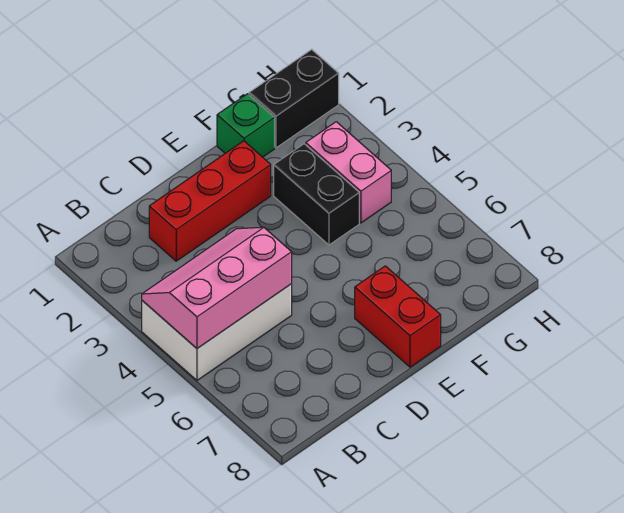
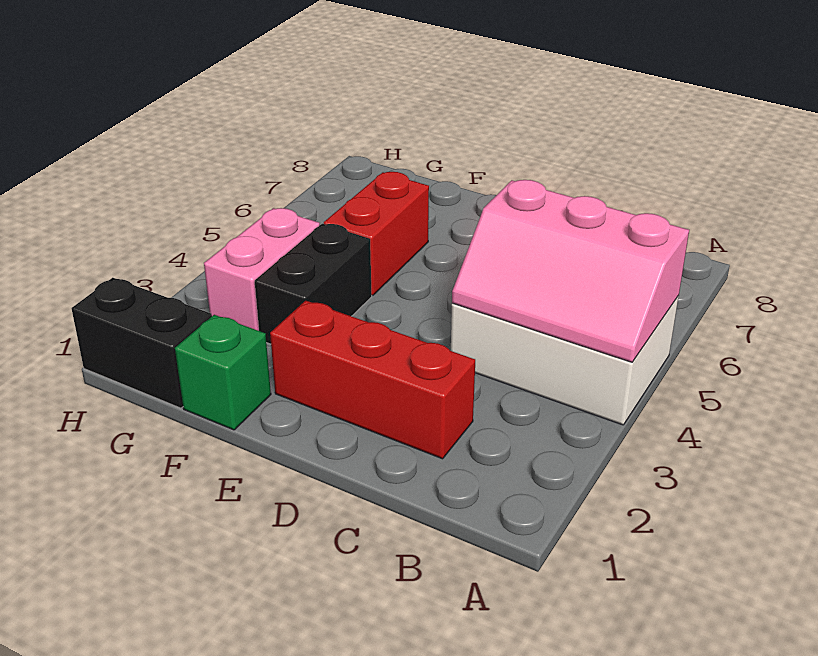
red brick E7:E8 level 1 -> red brick F5:F6 level 1

